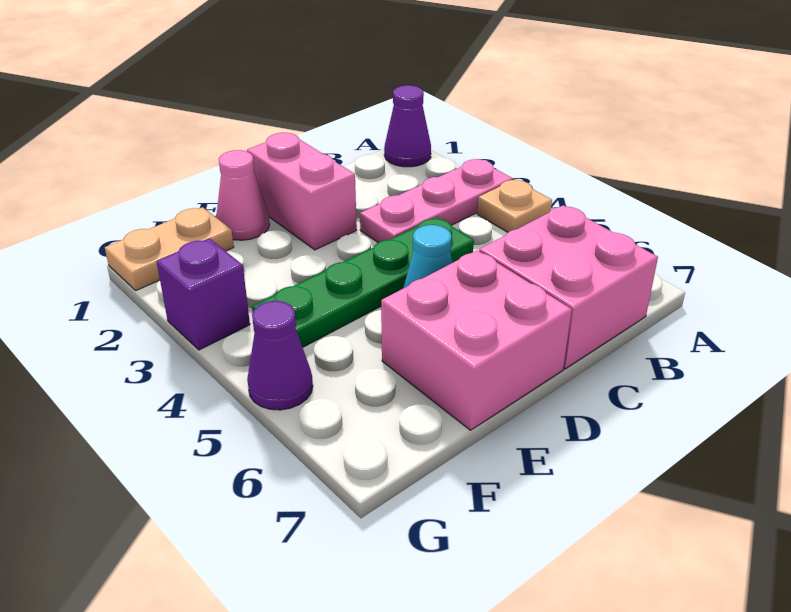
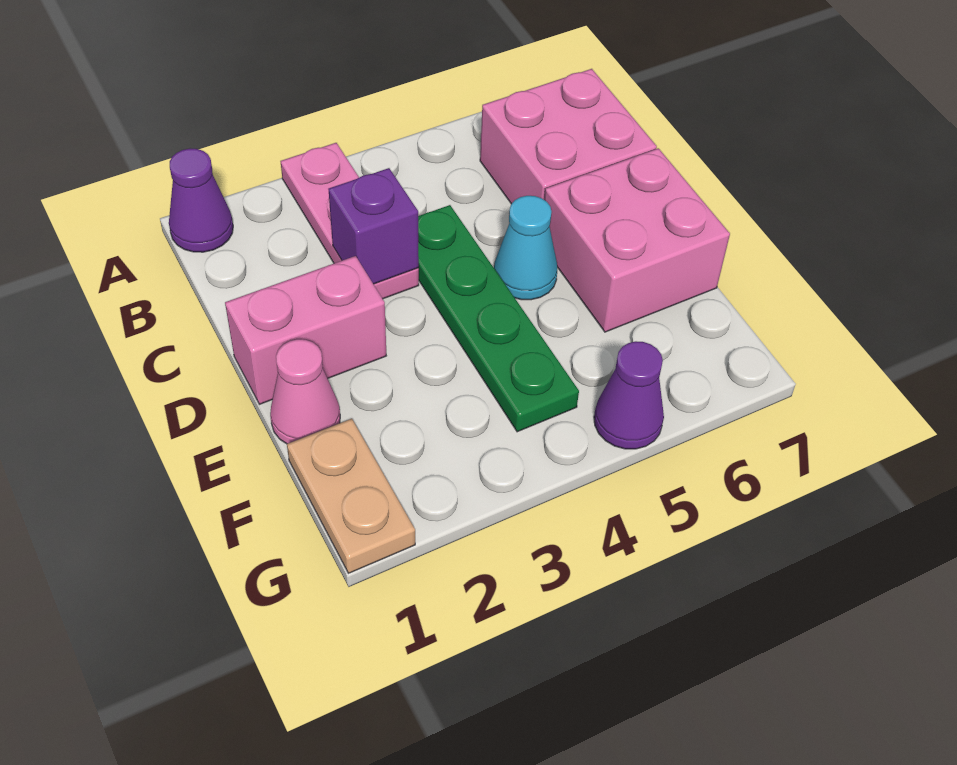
tan plate A4 level 1 -> none
purple brick G3 level 1 -> purple brick C3 level 2

